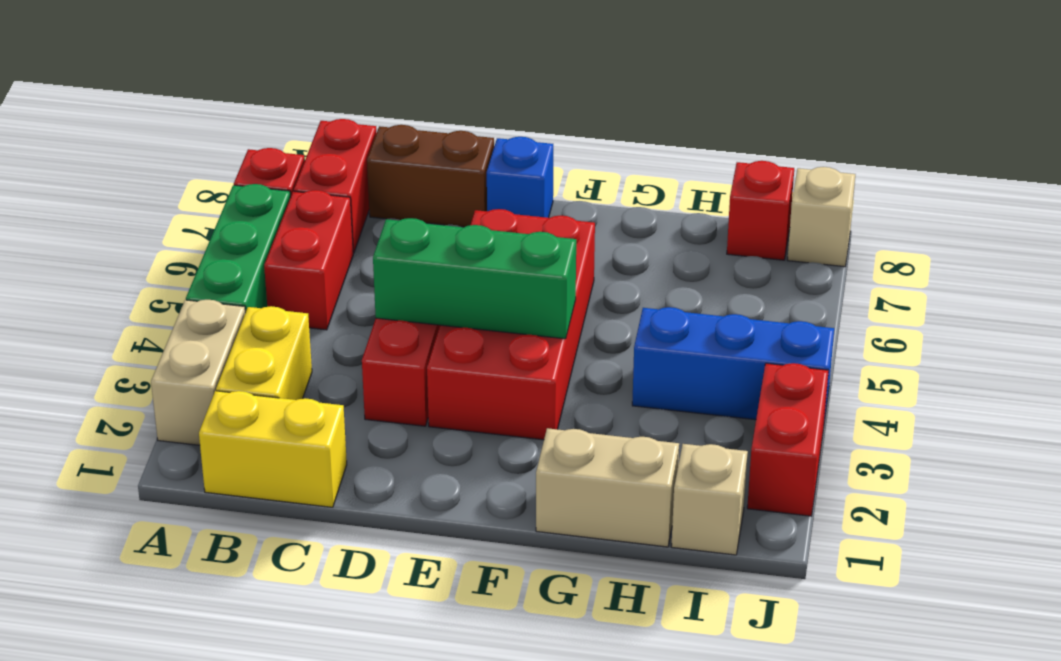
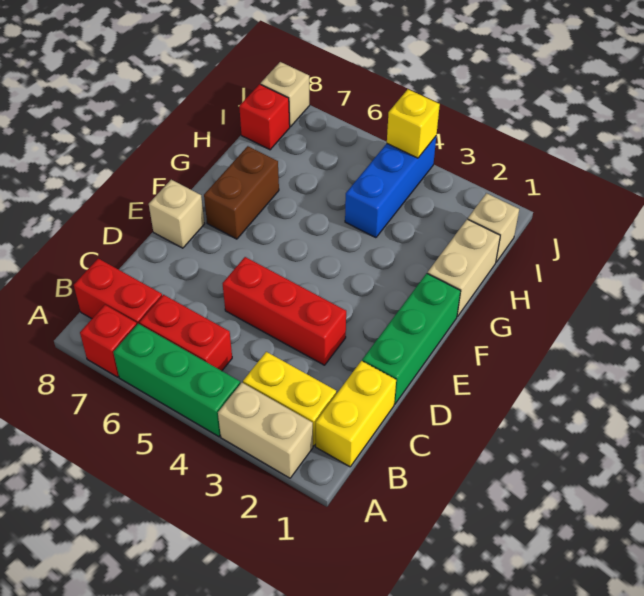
brown brick C8:D8 level 1 -> brown brick F7:G7 level 1
green brick D4:F4 level 2 -> green brick D1:F1 level 1
red brick E3:F6 level 1 -> none
blue brick E8 level 1 -> tan brick E8 level 1
red brick J2:J3 level 1 -> none
none -> yellow brick J4 level 2

